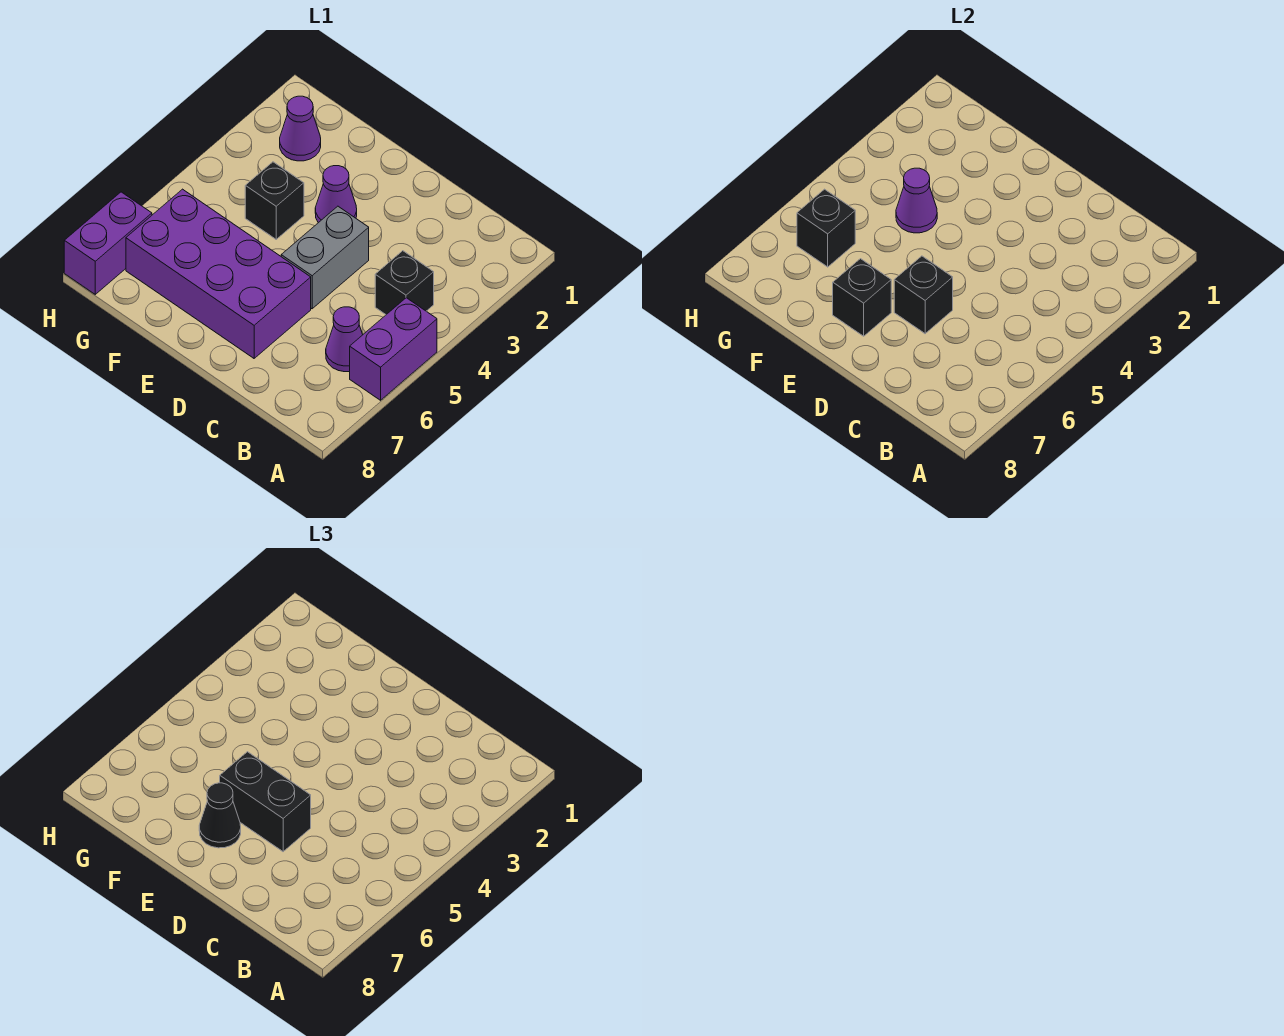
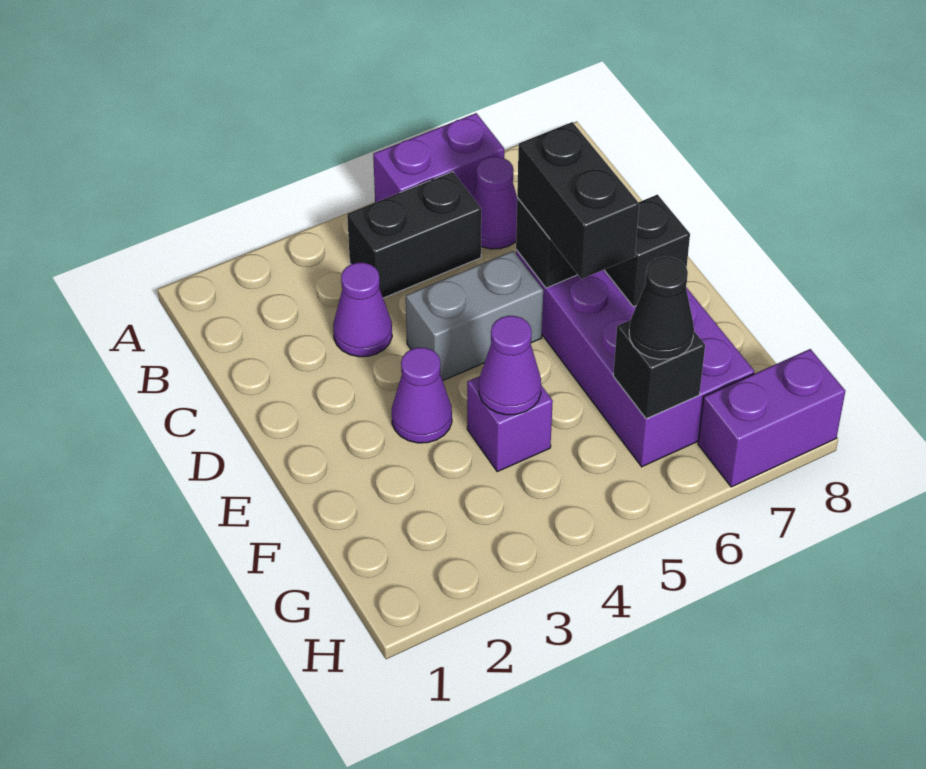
black brick B4 level 1 -> black brick B4:B5 level 1
black cone E7 level 3 -> black cone G6 level 3
black brick F4 level 1 -> purple brick F4 level 1
purple cone G2 level 1 -> purple cone C3 level 1

